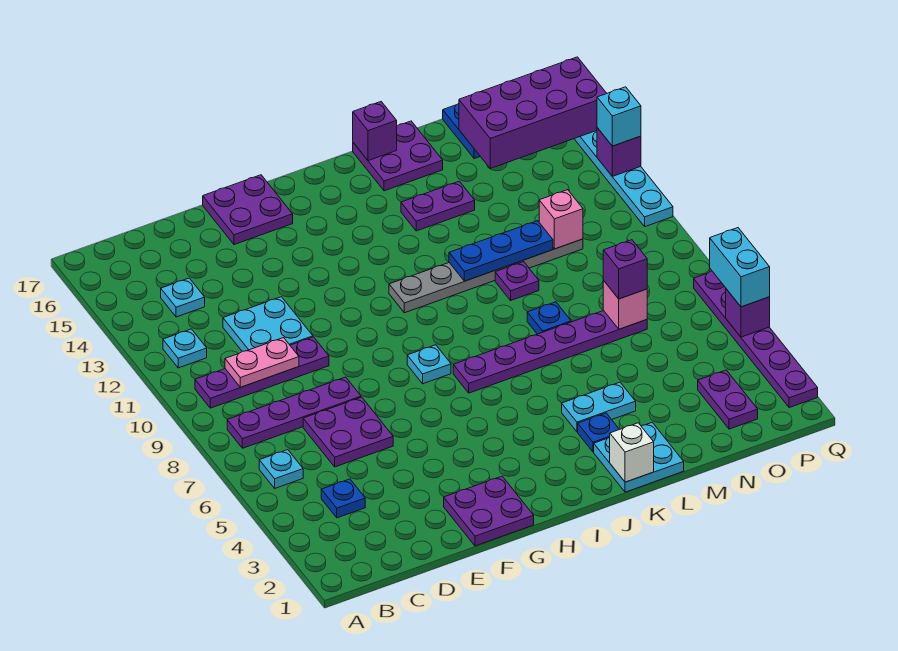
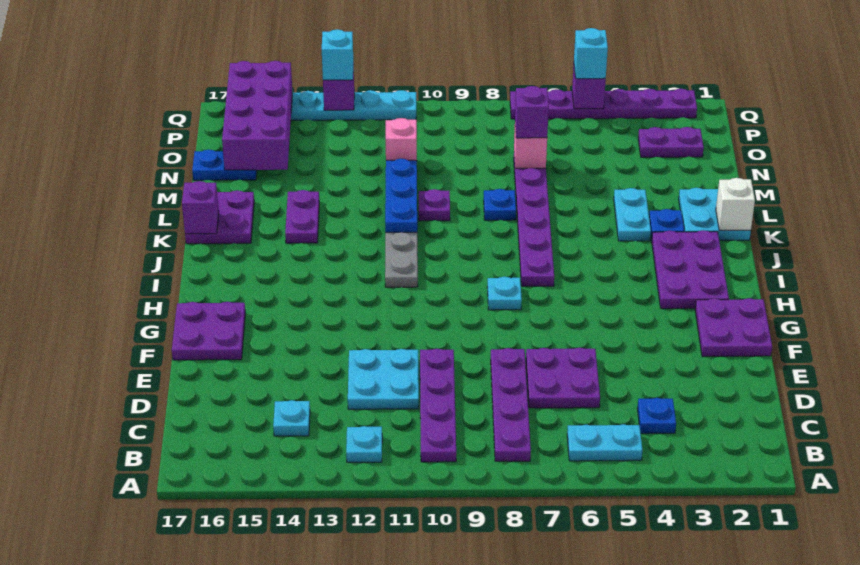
cyan plate B6 level 1 -> cyan plate B5:B6 level 1
pink plate C10:D10 level 2 -> none
none -> purple plate H2:J3 level 1
cyan brick Q5:Q6 level 3 -> cyan brick Q5 level 3

